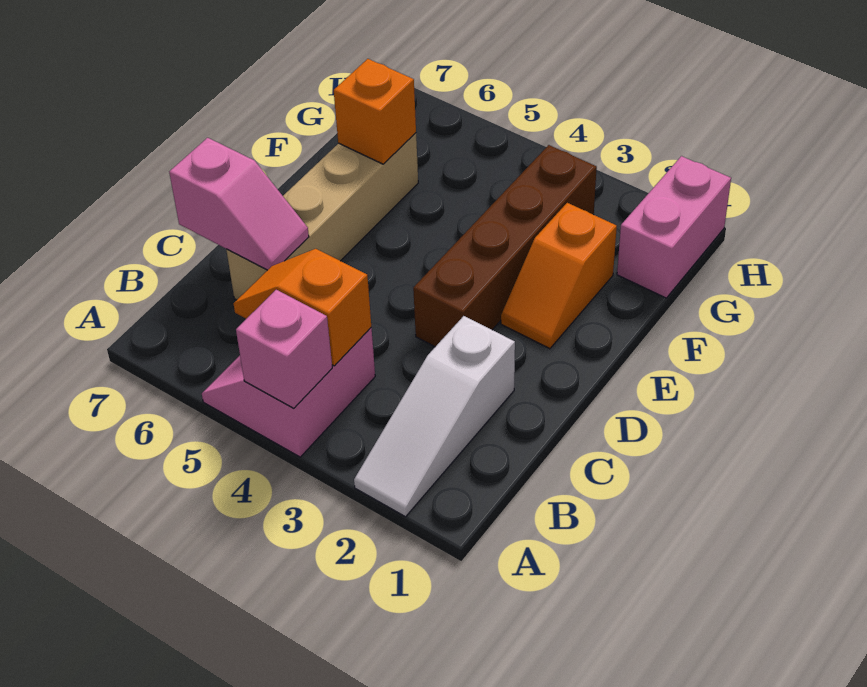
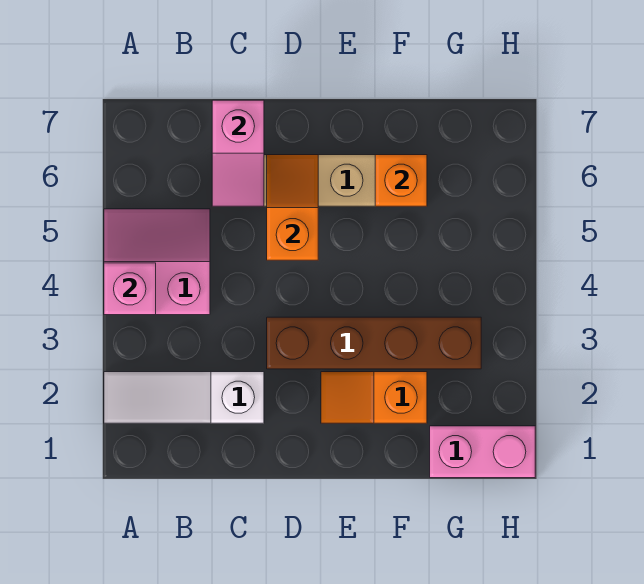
orange slope B4:B5 level 2 top 4 -> orange slope D5:D6 level 2 top 5

